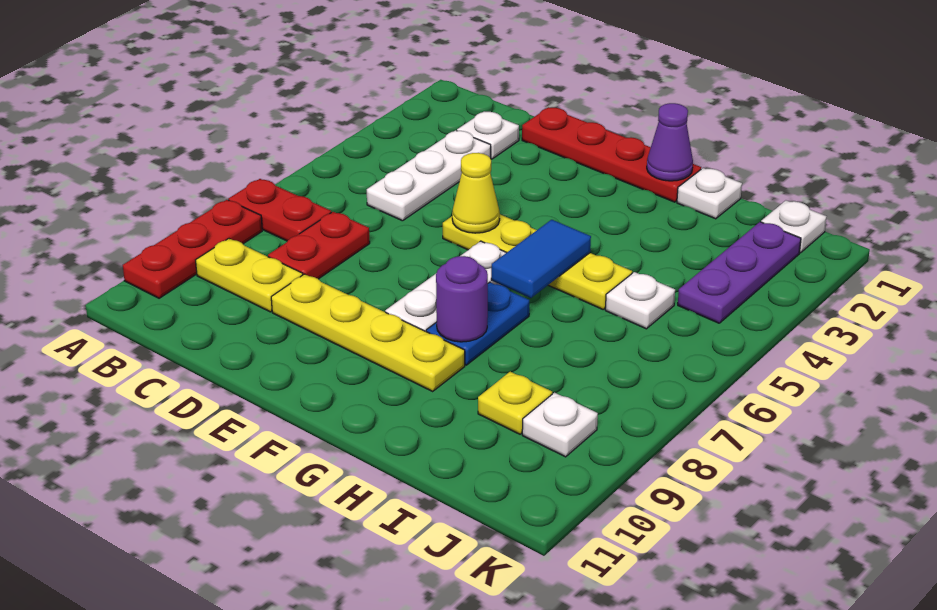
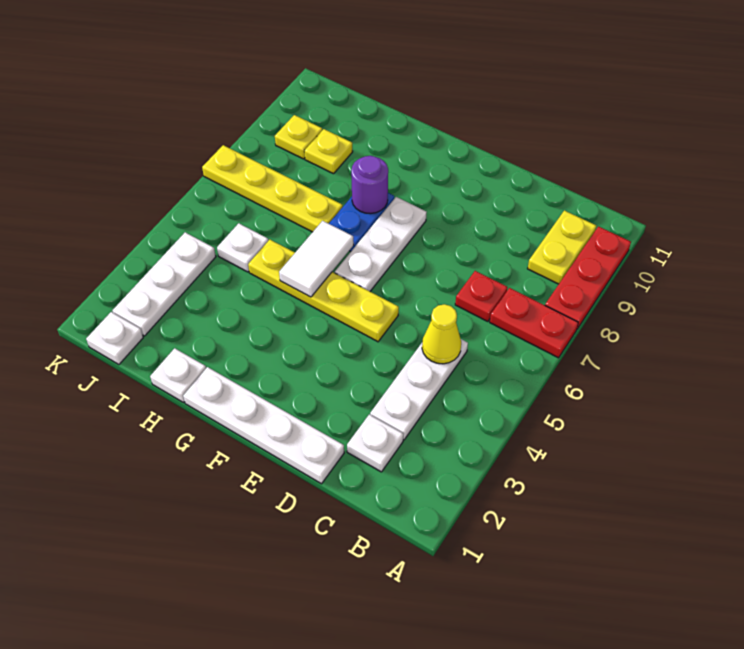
yellow plate B9:C9 level 1 -> yellow plate B9:B10 level 1
red plate C7:C8 level 1 -> red plate C7 level 1
red plate D1:G1 level 1 -> white plate D1:G1 level 1
yellow plate D9:G9 level 1 -> yellow plate H7:K7 level 1
yellow cone E5 level 2 -> yellow cone C5 level 2
purple cone G1 level 2 -> none
blue tile G5:G6 level 2 -> white tile G5:G6 level 2
purple plate J2:J4 level 1 -> white plate J2:J4 level 1
white plate J9 level 1 -> yellow plate J9 level 1

